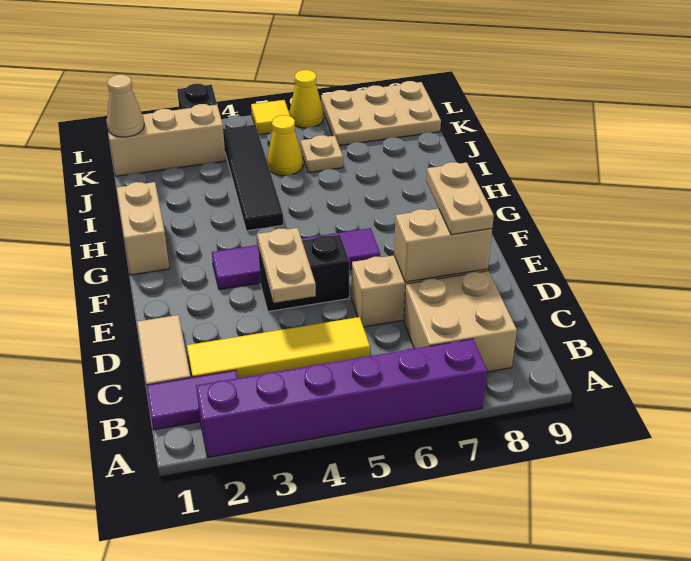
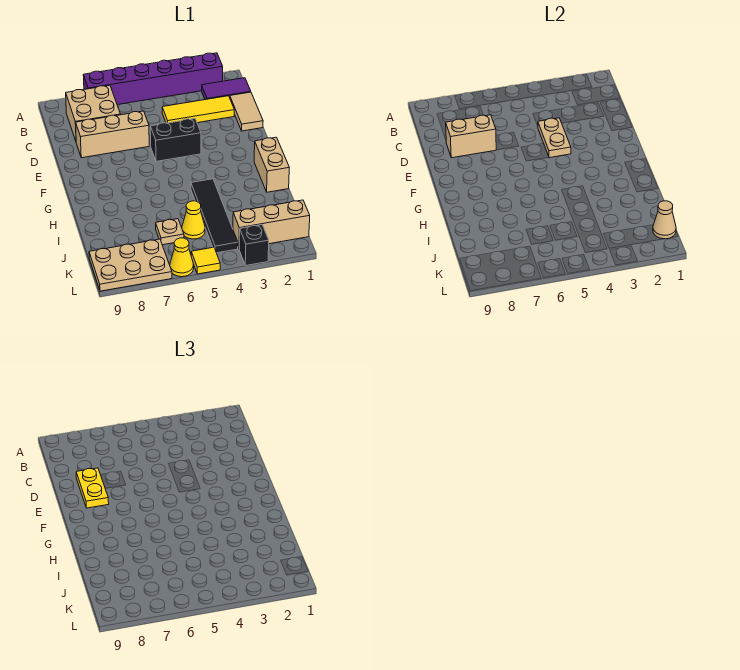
yellow tile C2:C5 level 1 -> yellow tile C2:C4 level 1
tan plate D8:E8 level 3 -> yellow plate D8:E8 level 3
purple tile F3:F6 level 1 -> none

